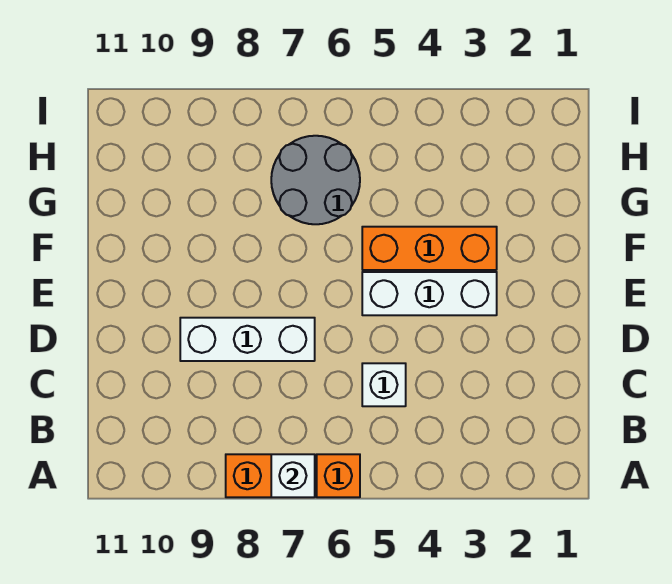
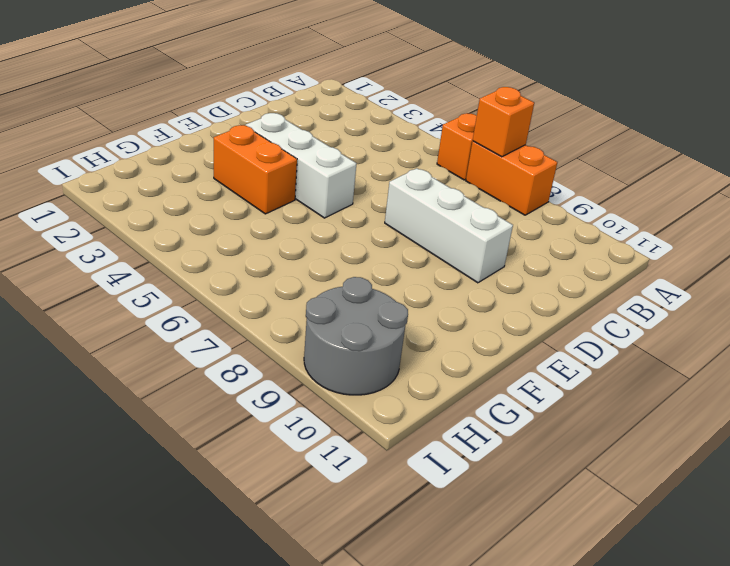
white brick A7 level 2 -> orange brick A7 level 2
white brick C5 level 1 -> none
orange brick F3:F5 level 1 -> orange brick F3:F4 level 1
grey round brick G6:H7 level 1 -> grey round brick H9:I10 level 1

